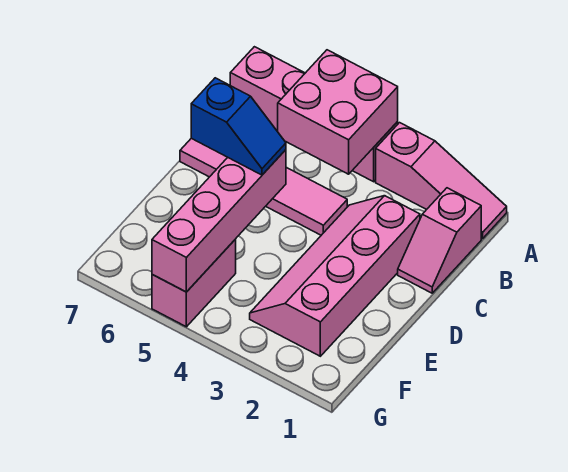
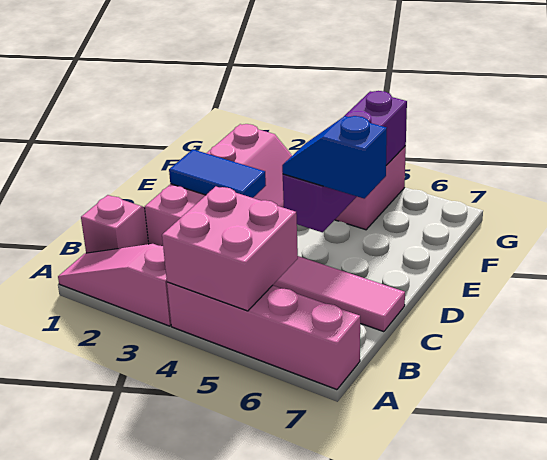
none -> blue tile D2:D3 level 2
pink brick D5:G5 level 2 -> purple brick D5:G5 level 2

